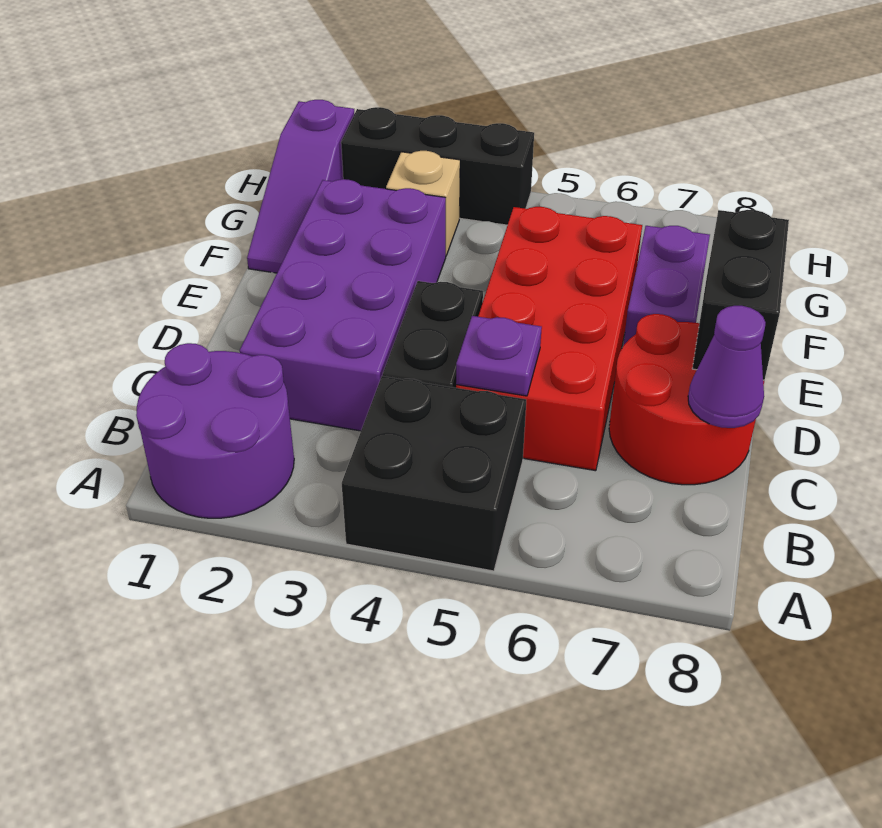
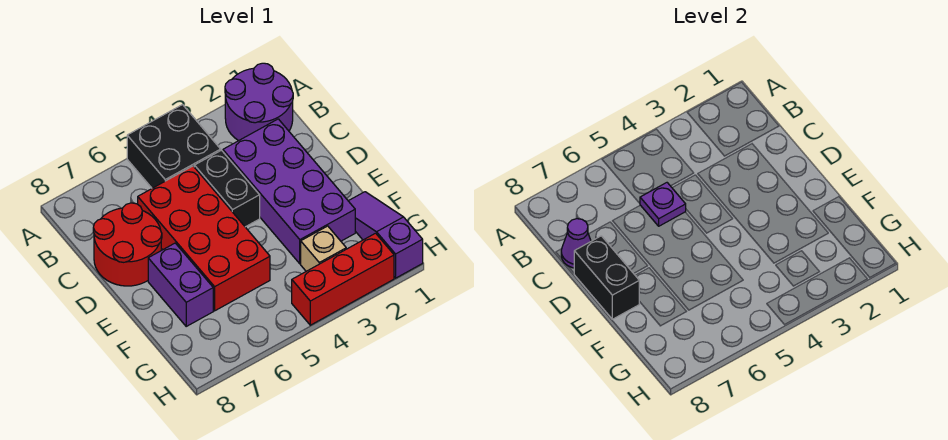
black brick H2:H4 level 1 -> red brick H2:H4 level 1

